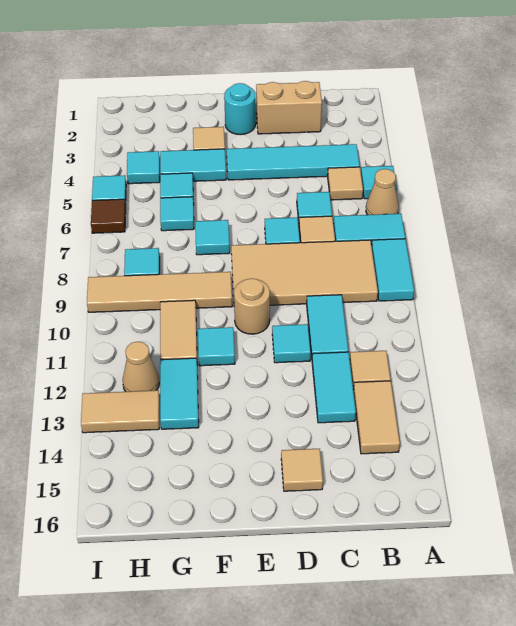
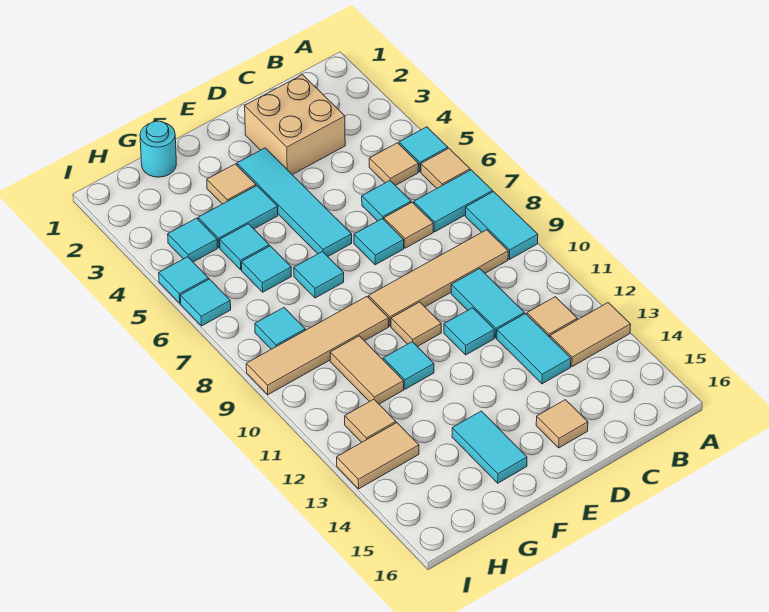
tan cone A6 level 1 -> tan tile A6 level 1
cyan tile B4:E4 level 1 -> cyan tile E3:E6 level 1
tan tile B8:E9 level 1 -> tan tile B9:E9 level 1
tan tile B13:B14 level 1 -> tan tile A13:B13 level 1
tan brick C2:D2 level 1 -> tan brick C2:D3 level 1
cyan round brick E2 level 1 -> cyan round brick G1 level 1
tan round brick E10 level 1 -> tan tile E10 level 1
cyan tile G12:G13 level 1 -> cyan tile F14:F15 level 1
tan cone H12 level 1 -> tan tile H12 level 1
brown tile I6 level 1 -> cyan tile I6 level 1

